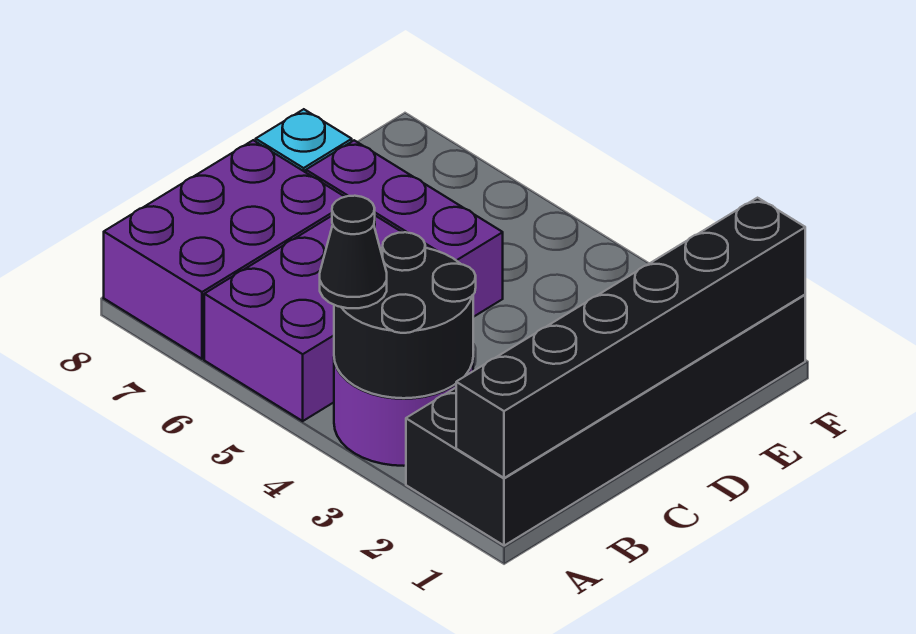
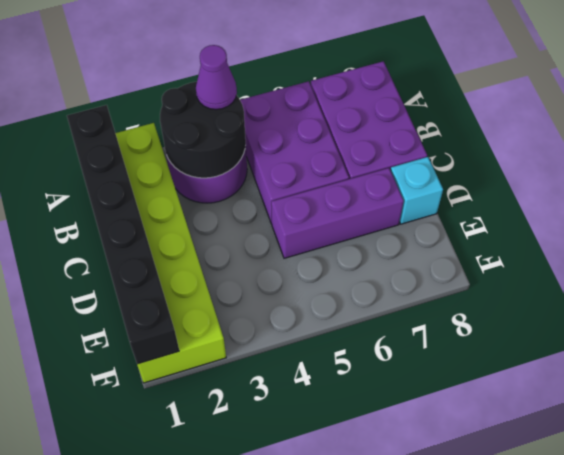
black brick A1:F2 level 1 -> lime brick A1:F2 level 1
black cone A4 level 3 -> purple cone A4 level 3

